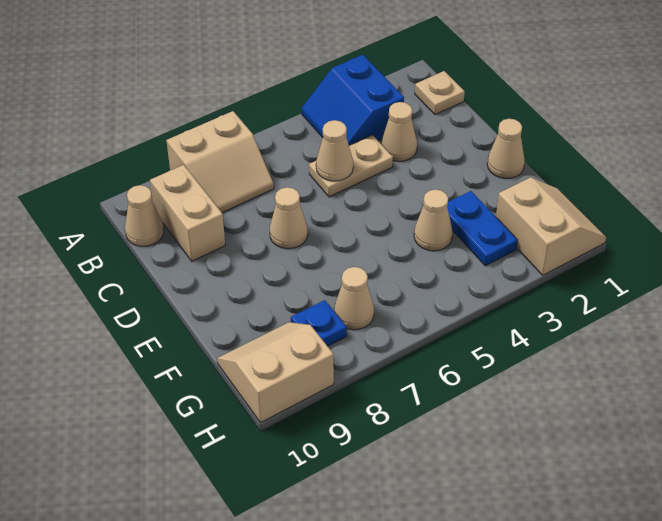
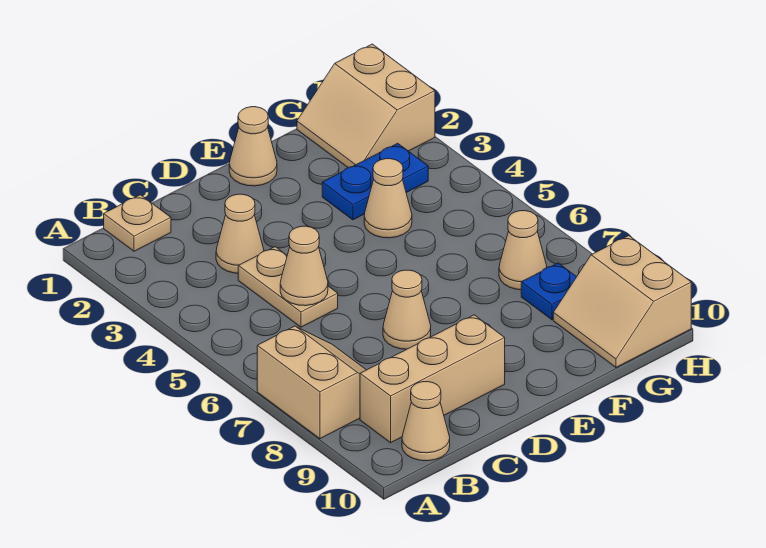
blue slope A3:B4 level 1 top 3 -> none
tan brick B9:C9 level 1 -> tan brick B9:D9 level 1
tan slope G1:H2 level 1 top 2 -> tan slope G1:H2 level 1 top H

